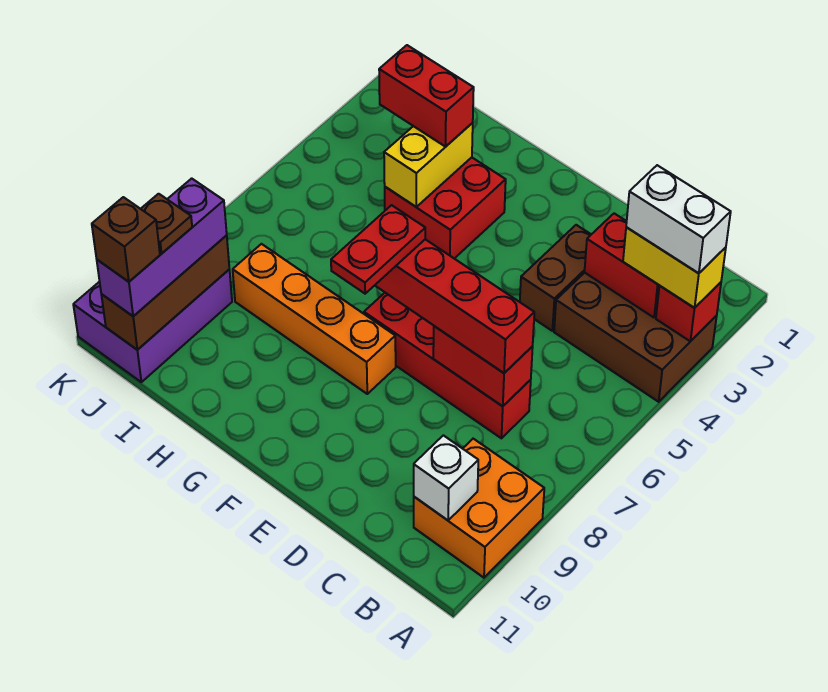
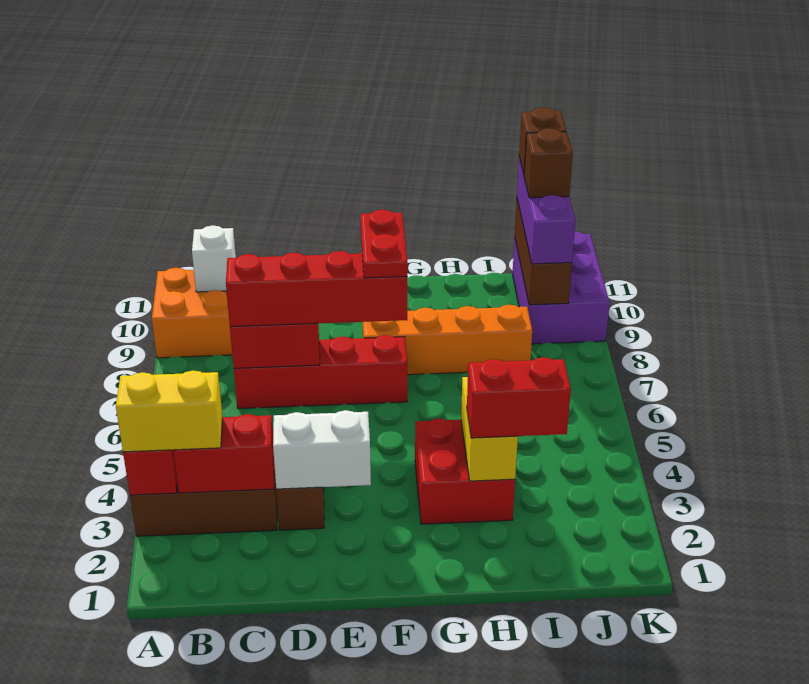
white brick A3:B3 level 4 -> white brick D3:E3 level 2
brown plate J10 level 4 -> brown brick J10 level 4

